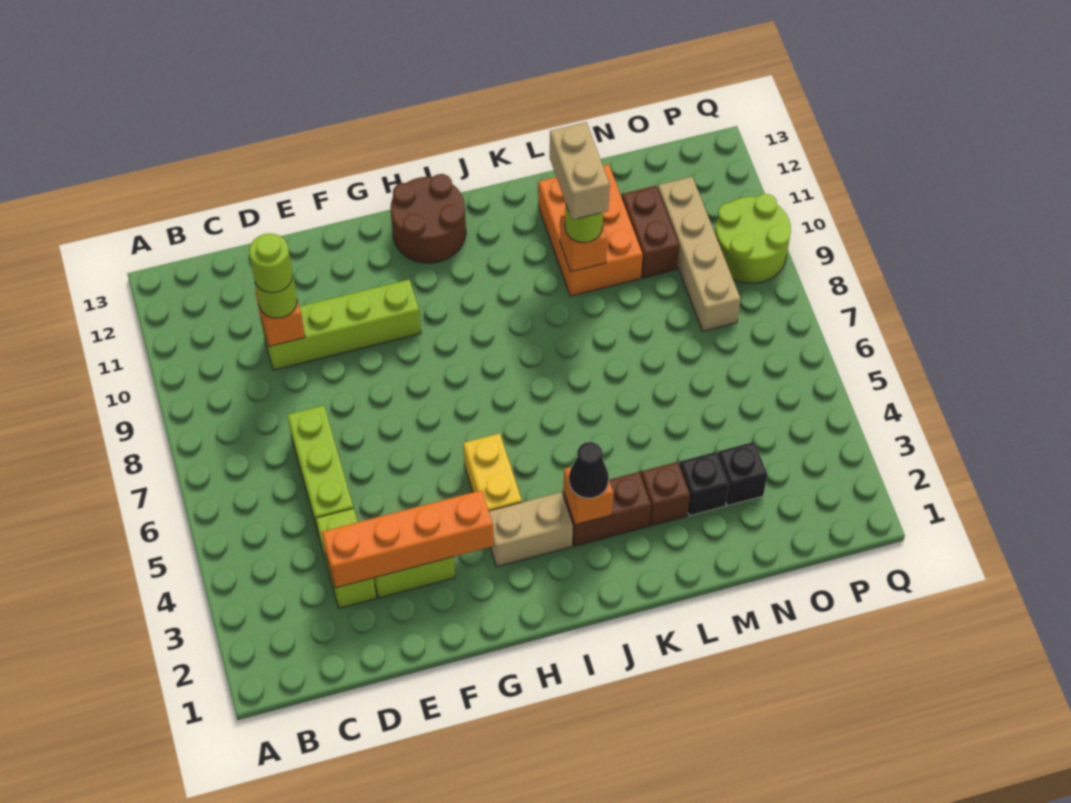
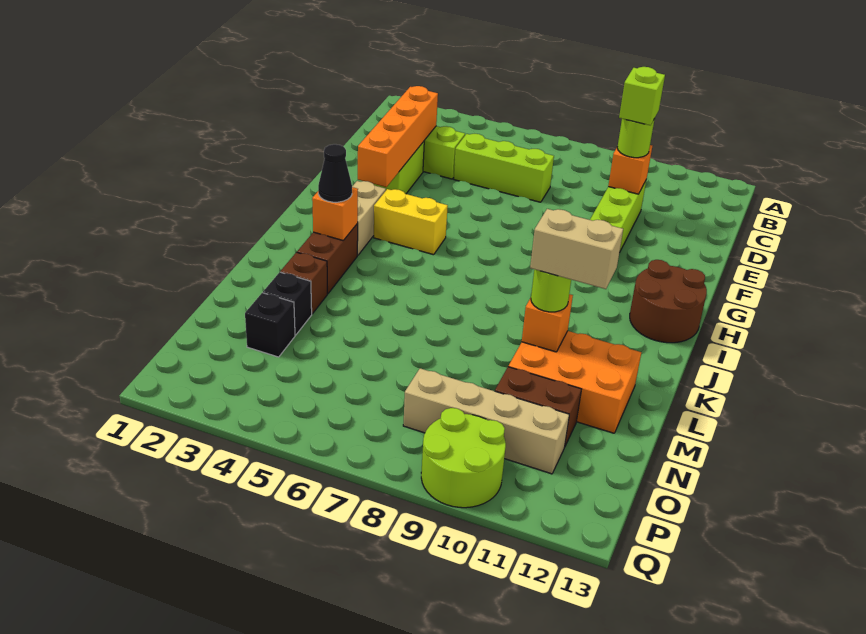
lime round brick D10 level 4 -> lime brick D10 level 4

